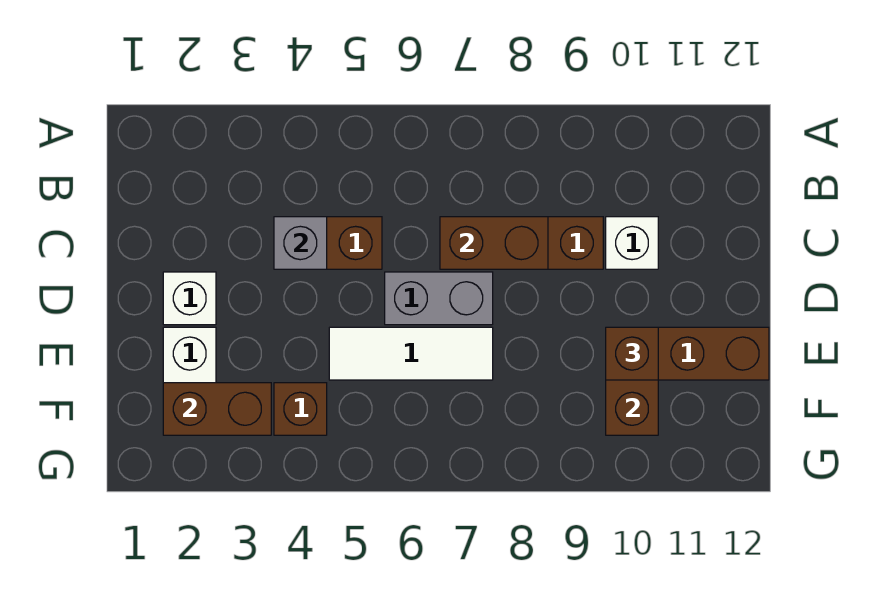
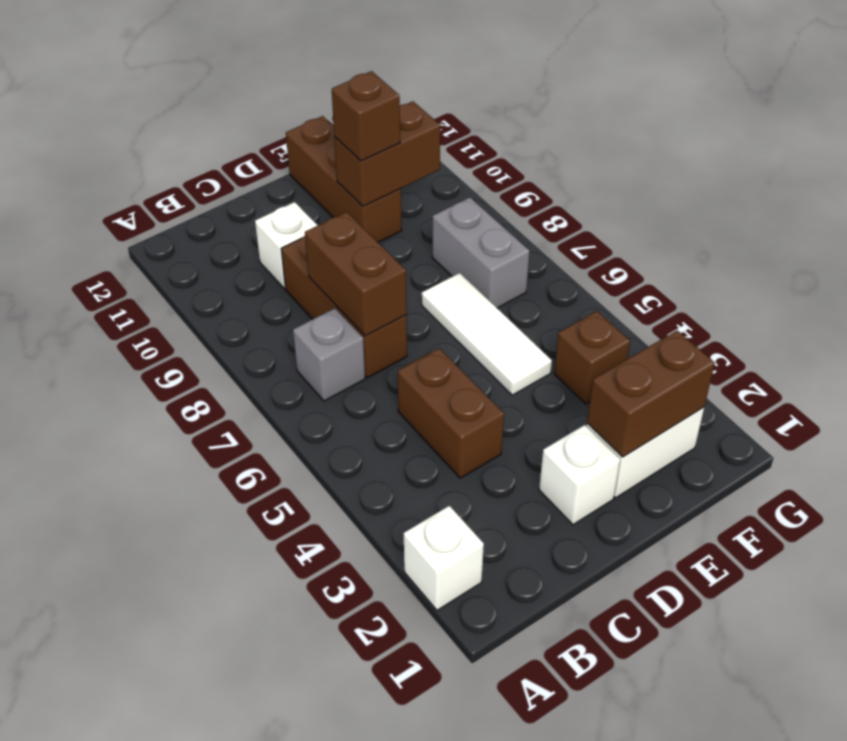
none -> white brick A2 level 1
grey brick C4 level 2 -> grey brick B7 level 1
grey brick D6:D7 level 1 -> grey brick F7:F8 level 1
brown brick F2:F3 level 2 -> brown brick E2:F2 level 2

